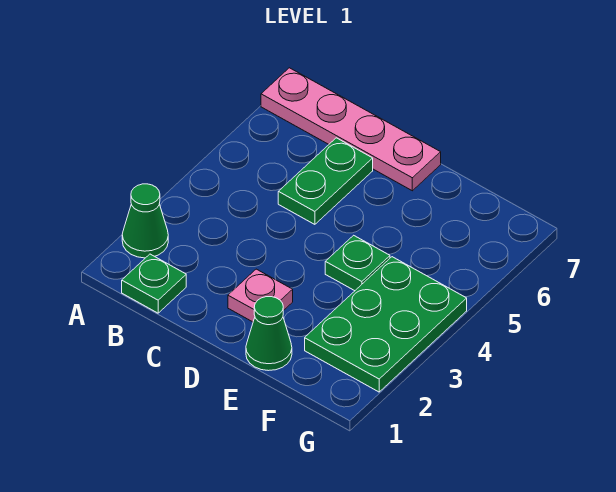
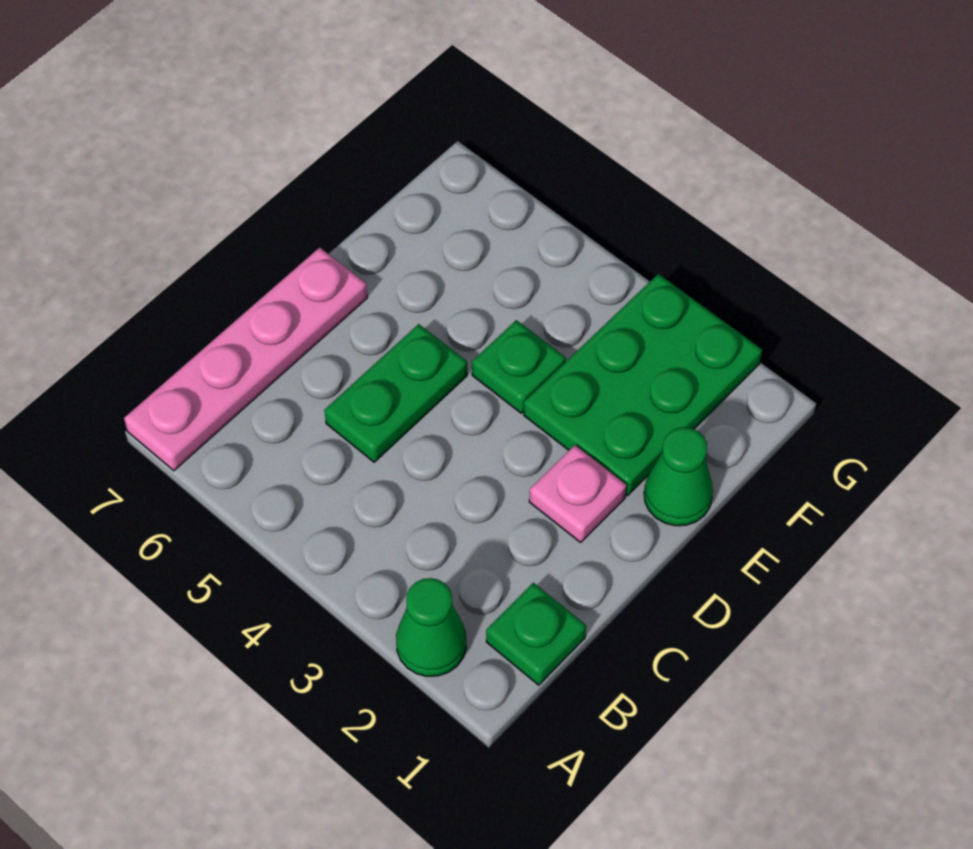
green plate C5:C6 level 1 -> green plate C5:D5 level 1
green plate F2:G4 level 1 -> green plate E2:G3 level 1

